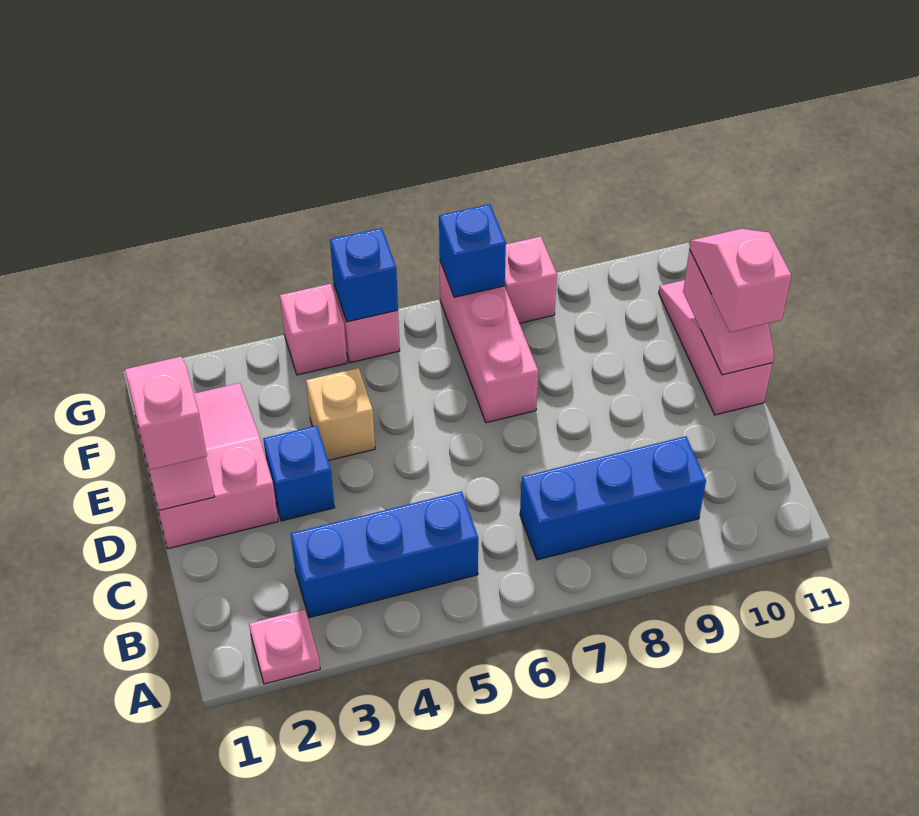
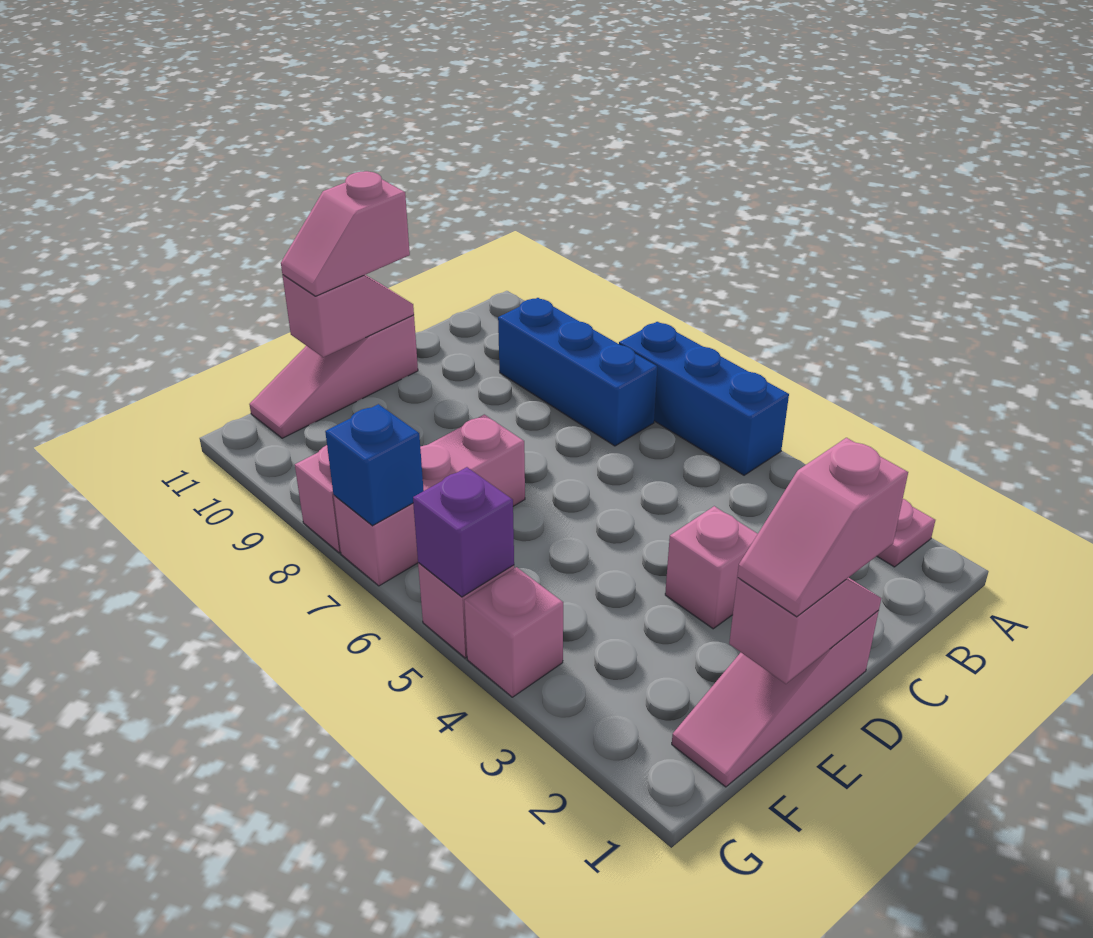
blue brick B3:B5 level 1 -> blue brick A5:A7 level 1
pink slope D1:F2 level 1 top D -> pink slope D1:F1 level 1 top D
blue brick D3 level 1 -> pink brick D3 level 1
tan brick E4 level 1 -> none
blue brick G5 level 2 -> purple brick G5 level 2

